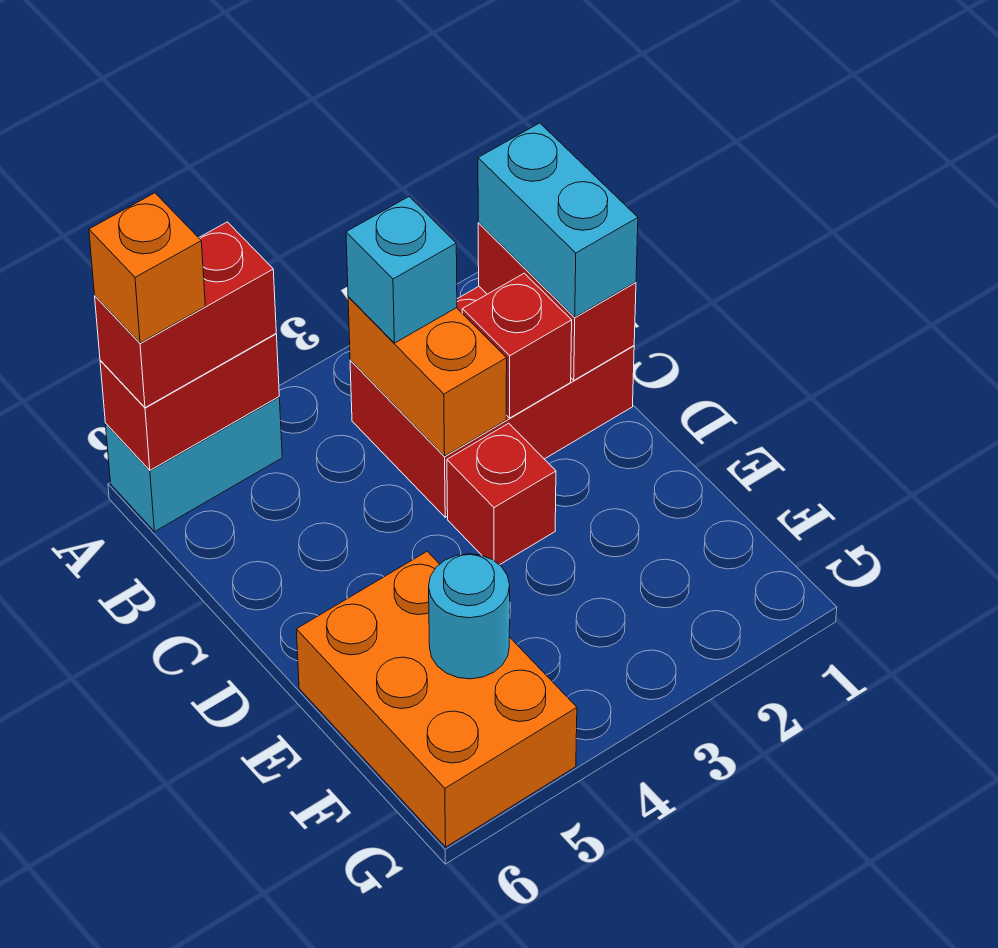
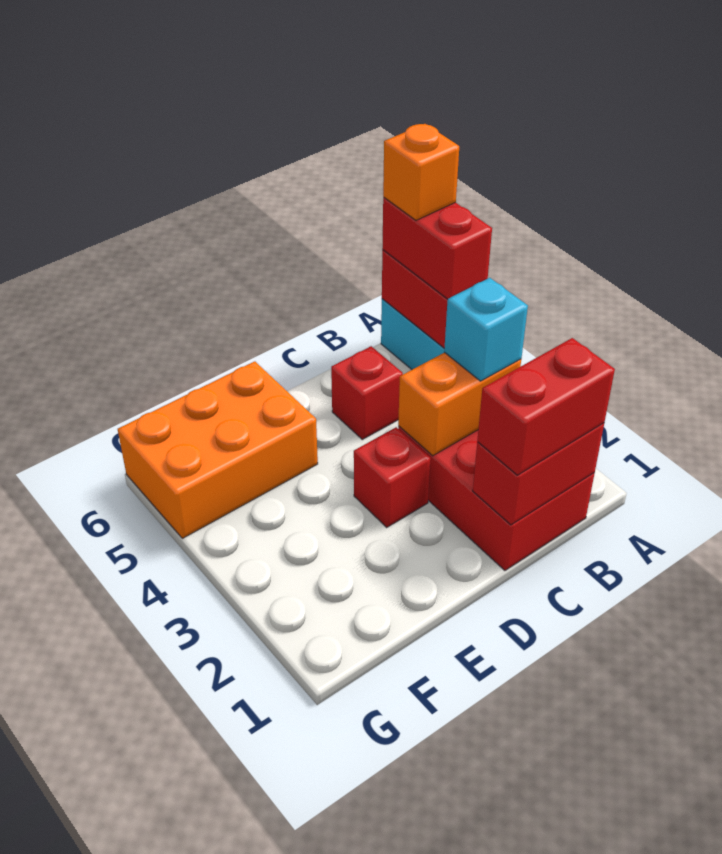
cyan brick B1:C1 level 3 -> red brick B1:C1 level 3
red brick C2 level 2 -> red brick C5 level 1
cyan round brick F5 level 2 -> none

